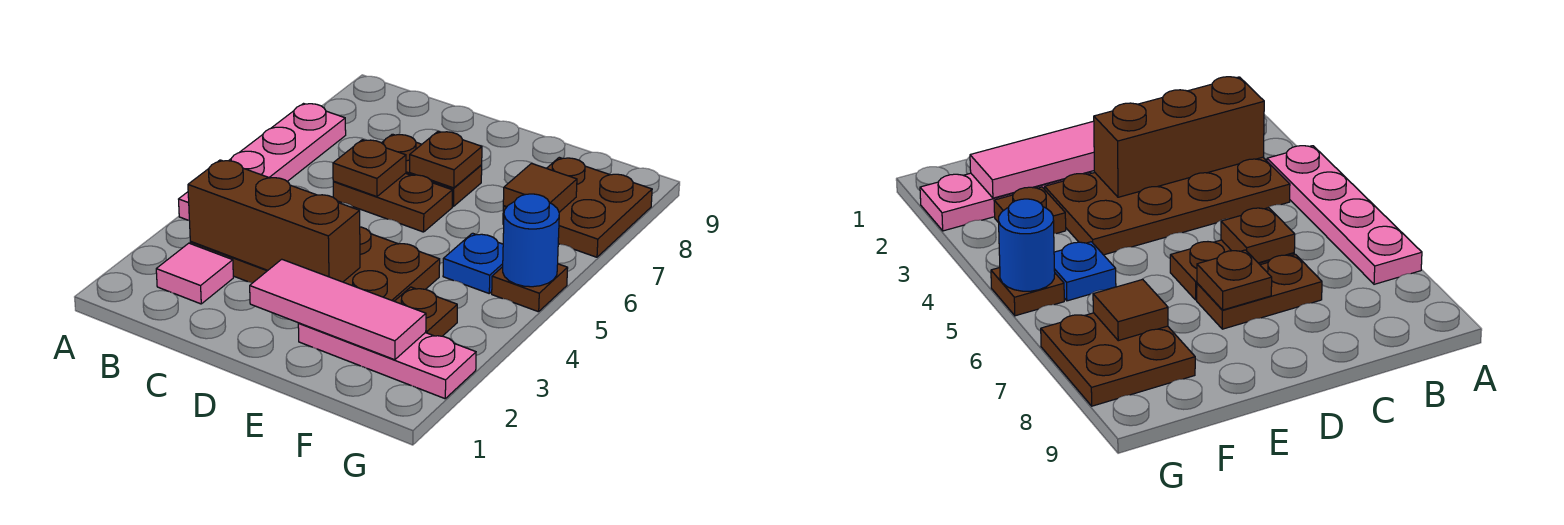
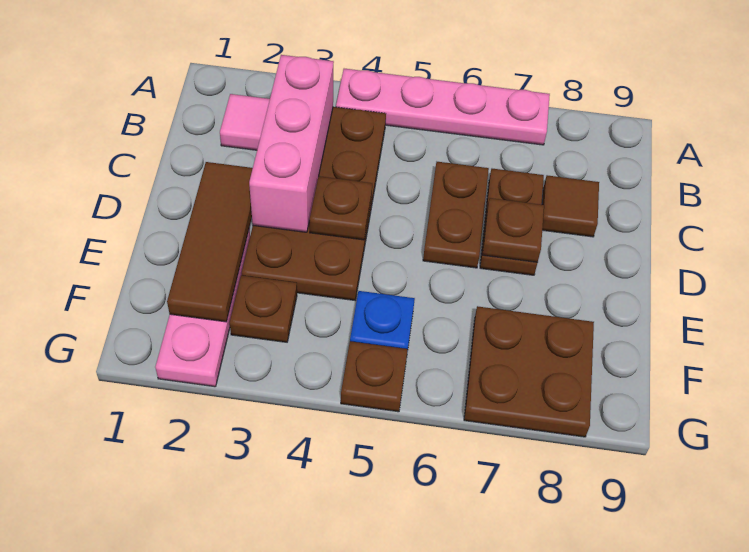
brown brick B3:D3 level 2 -> pink brick B3:D3 level 2
brown plate C6 level 2 -> brown plate D4 level 2
pink tile D2:F2 level 2 -> brown tile D2:F2 level 2
brown tile F7 level 2 -> brown tile C8 level 1
blue round brick G5 level 2 -> none

